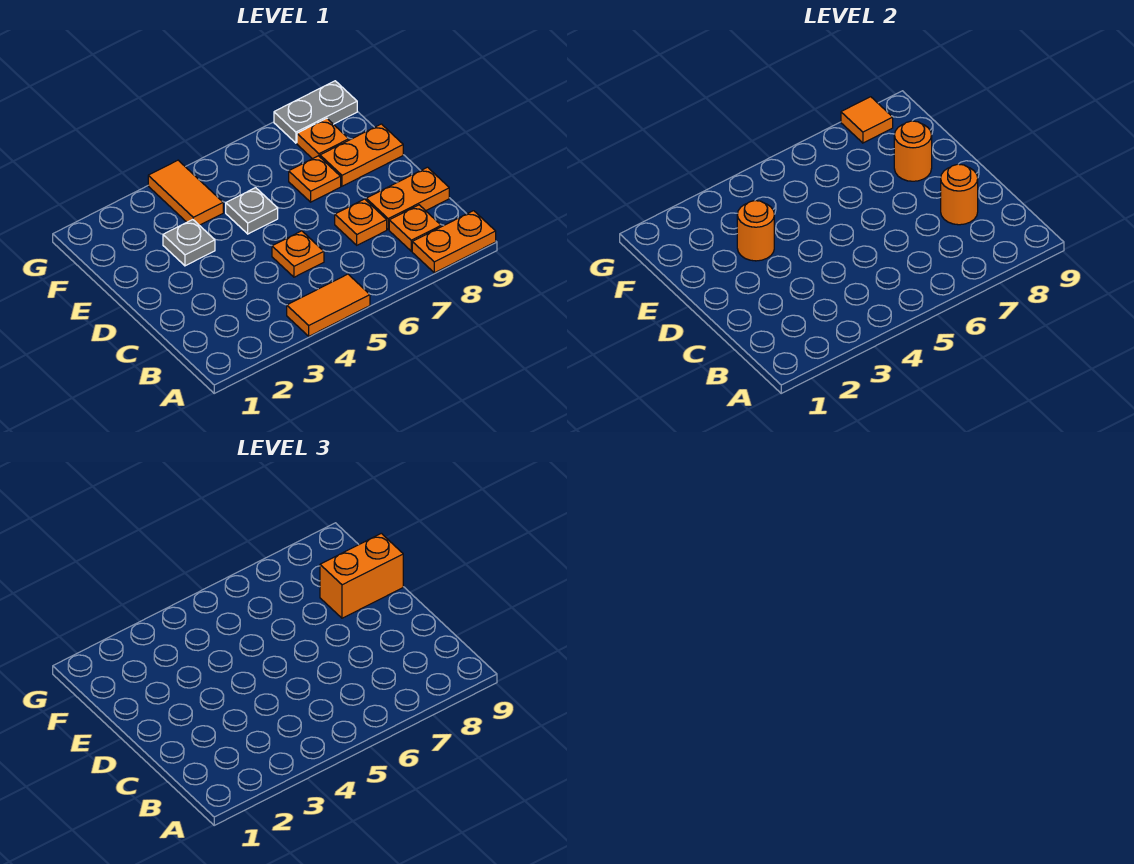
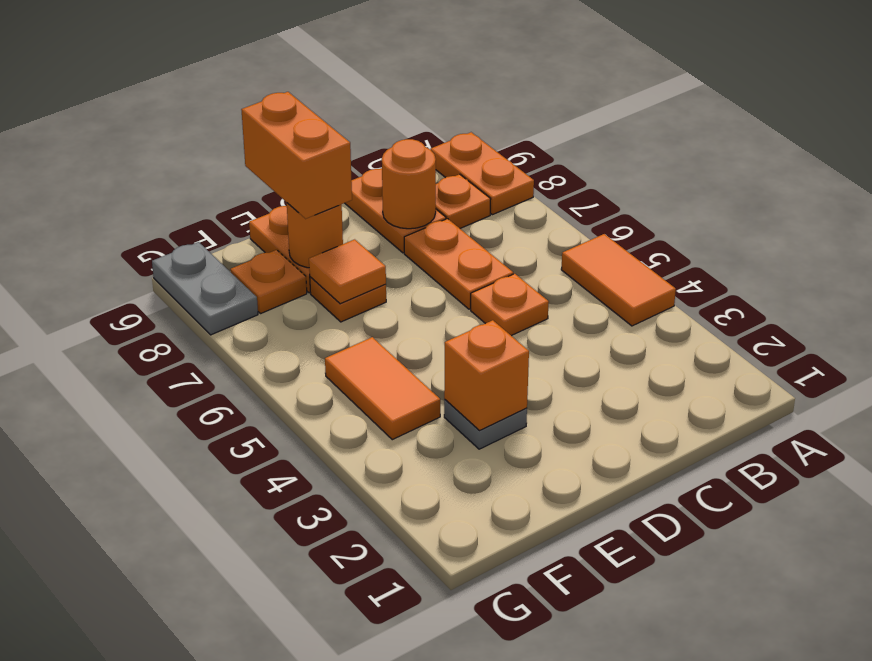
orange plate C7 level 1 -> orange plate C6:C7 level 1
orange round brick E3 level 2 -> orange brick E3 level 2
grey plate E5 level 1 -> none
orange tile F4:G4 level 1 -> orange tile F4:F5 level 1
orange tile G8 level 2 -> orange tile E7 level 2

